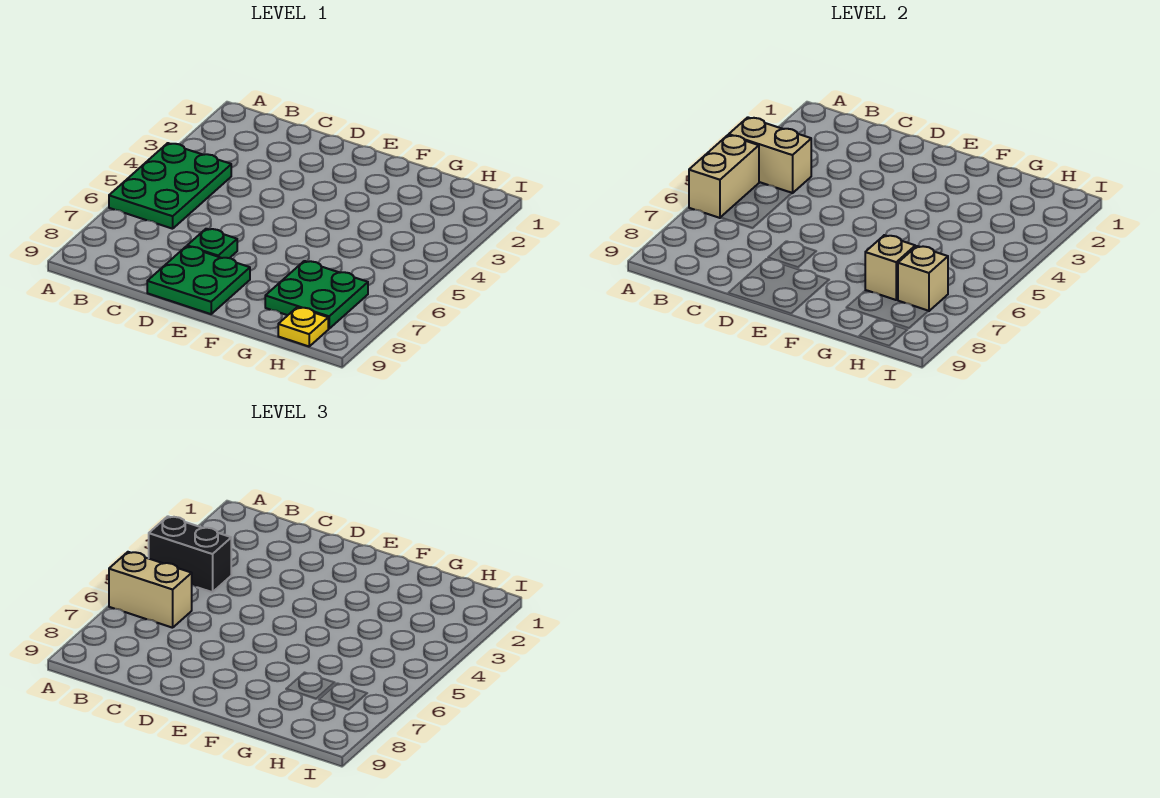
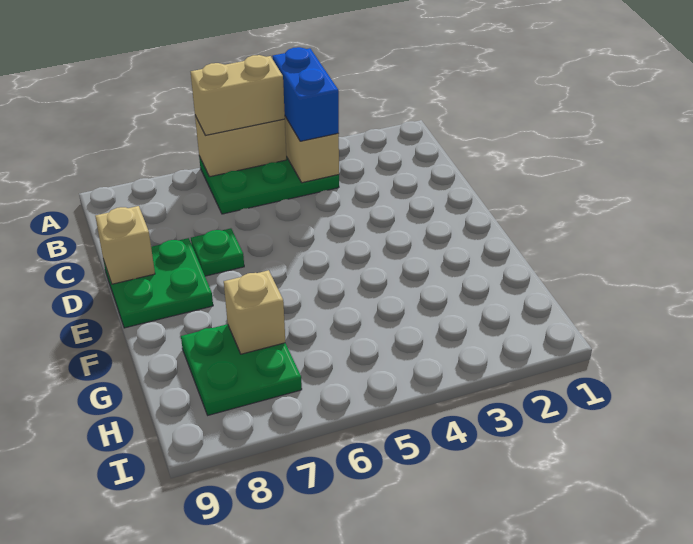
black brick A4:B4 level 3 -> blue brick A4:B4 level 3
tan brick A6:B6 level 3 -> tan brick A5:A6 level 3
tan brick H7 level 2 -> tan brick D9 level 2
yellow plate H9 level 1 -> none

